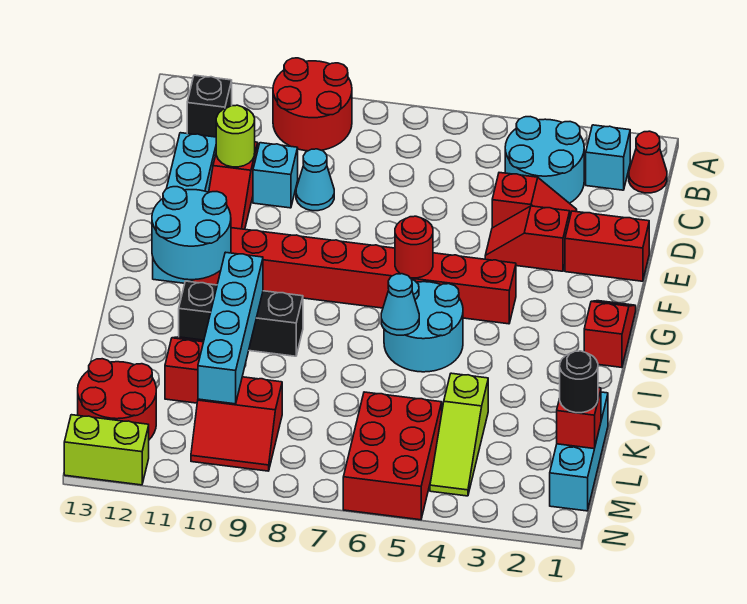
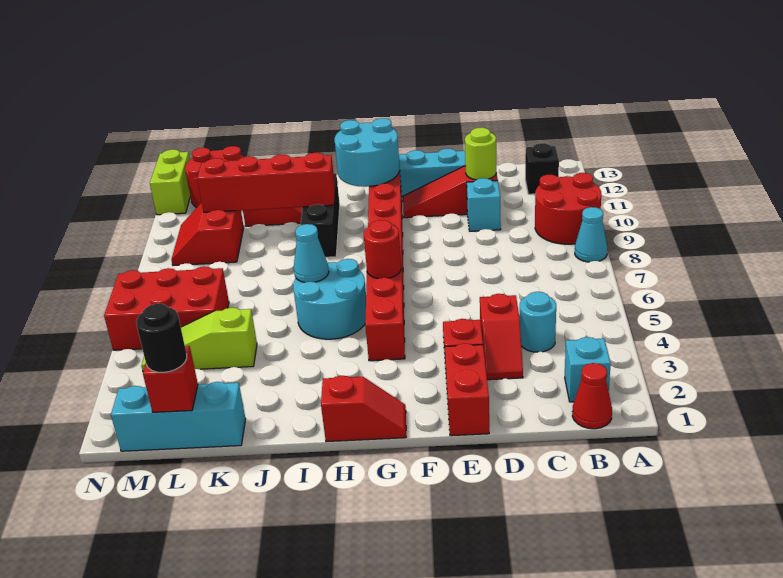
cyan round brick B3:C4 level 1 -> cyan round brick C4 level 1
cyan cone D9 level 1 -> cyan cone A8 level 1
cyan brick I10:L10 level 2 -> red brick I10:L10 level 2

